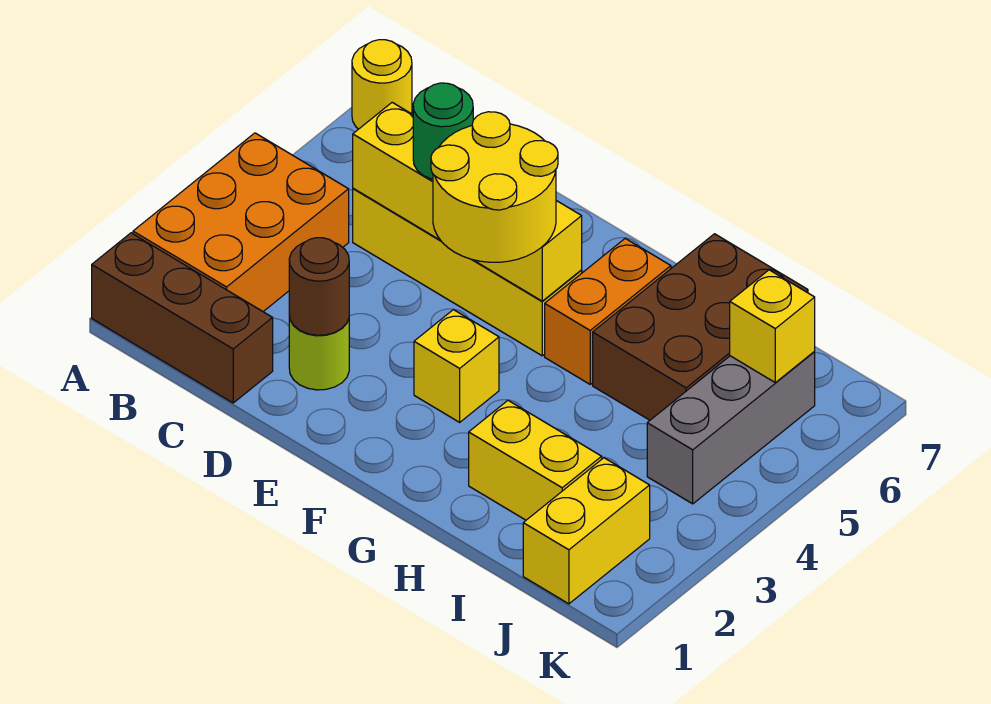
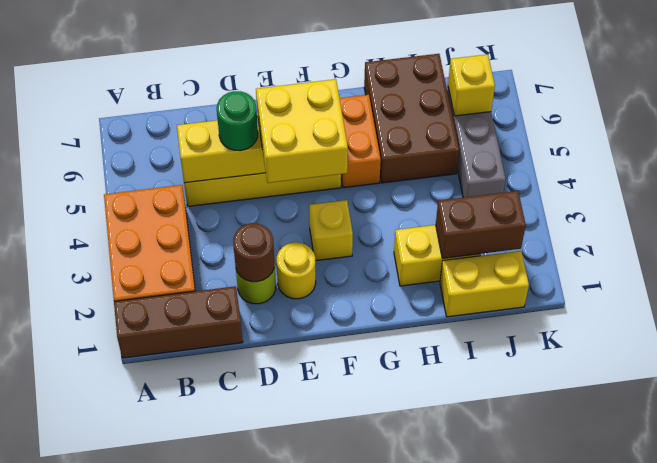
yellow round brick A7 level 1 -> yellow round brick E2 level 1
yellow round brick E4:F5 level 3 -> yellow brick E4:F5 level 3
none -> brown brick I2:J2 level 2
yellow brick J1:J2 level 1 -> yellow brick I1:J1 level 1

